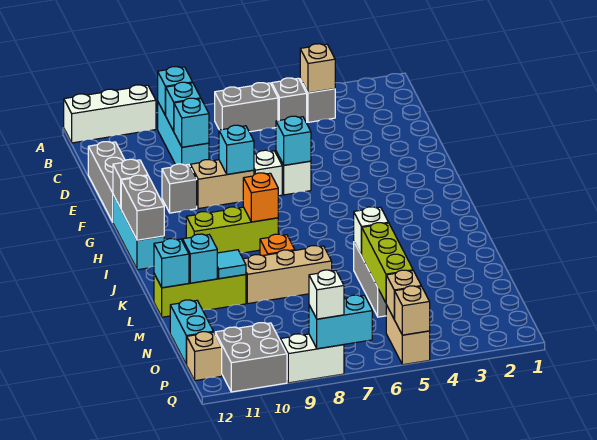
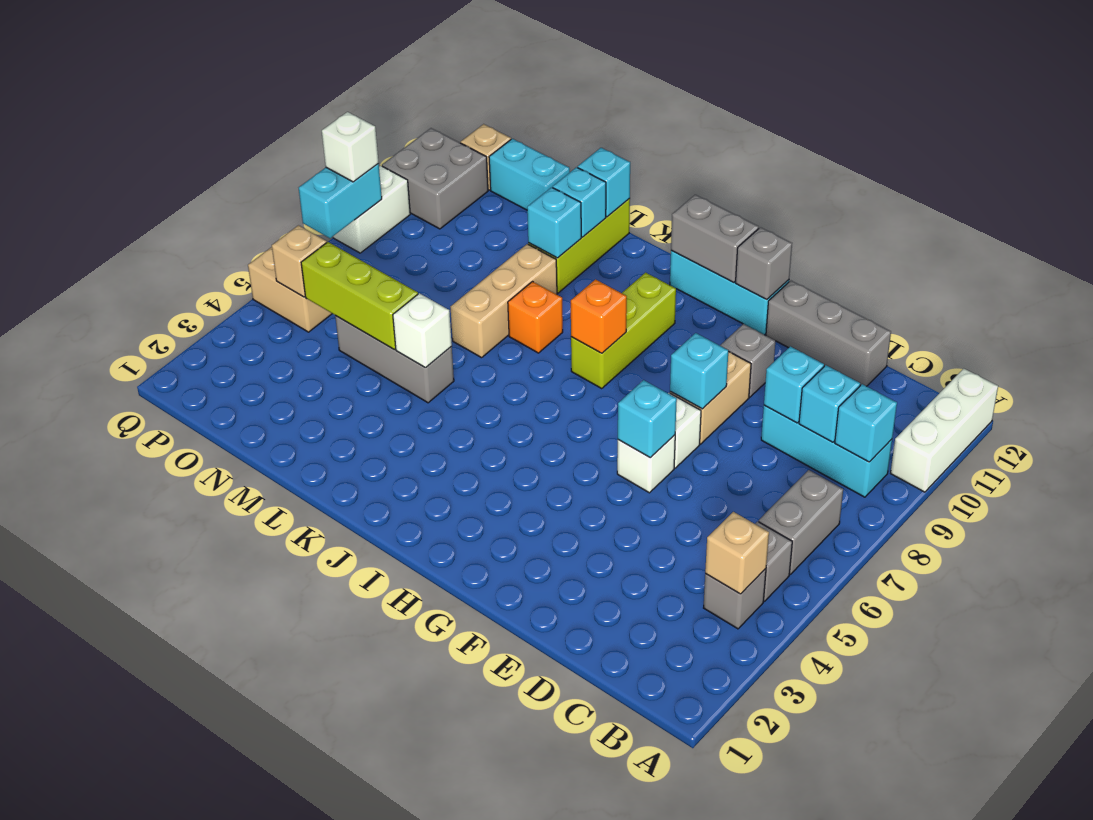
cyan tile L10 level 2 -> cyan brick L10 level 2
tan brick Q5 level 2 -> none

